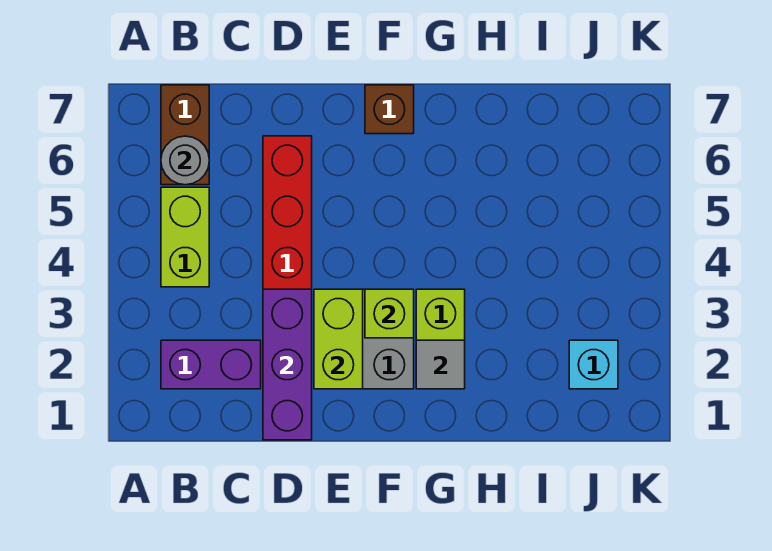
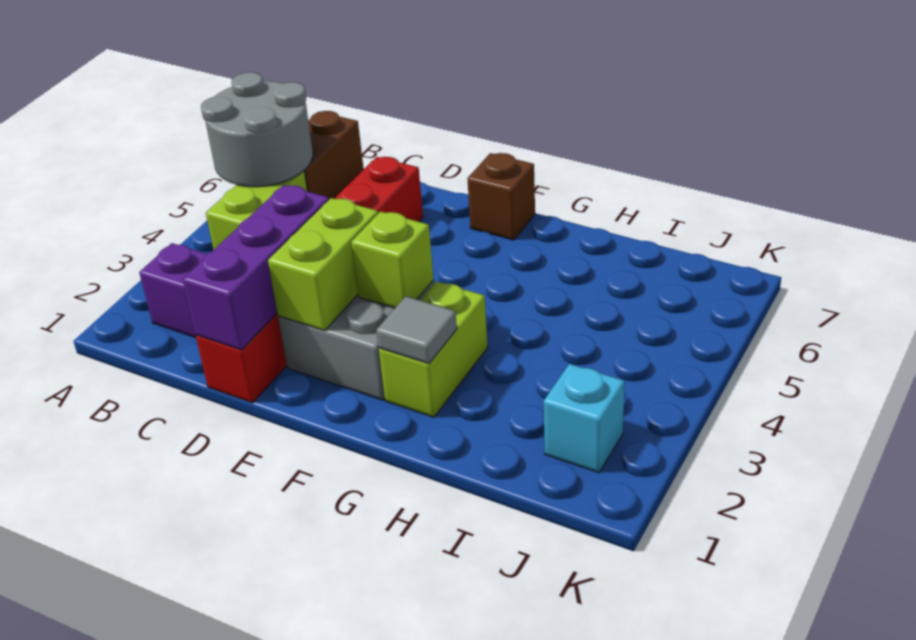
grey round brick B6 level 2 -> grey round brick A5:B6 level 2

